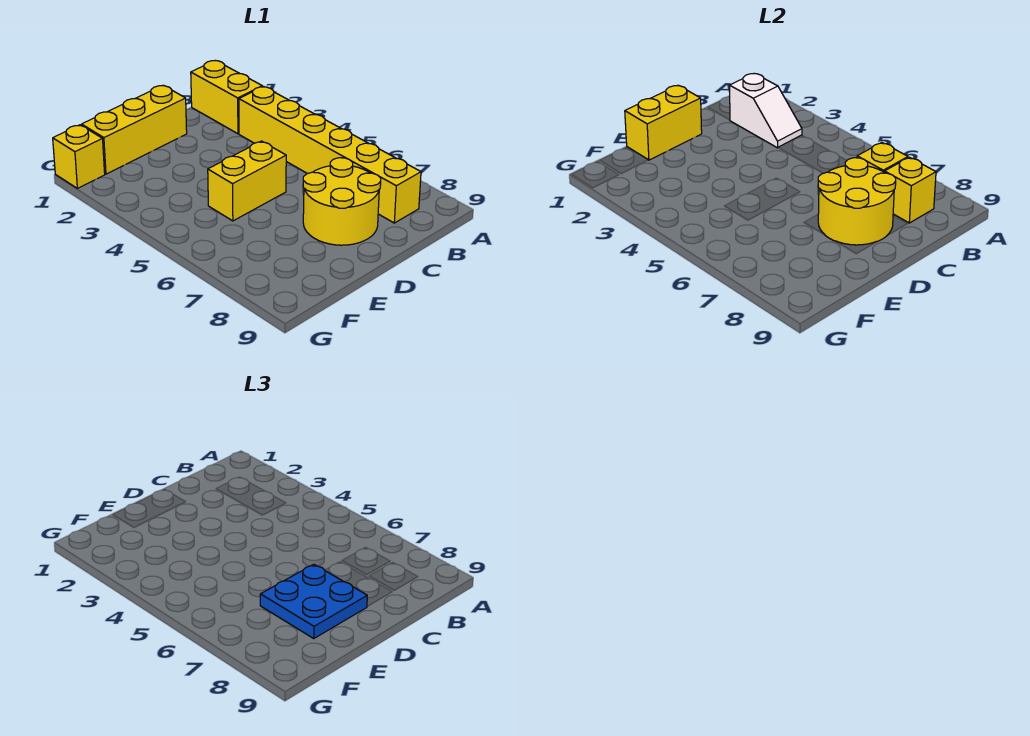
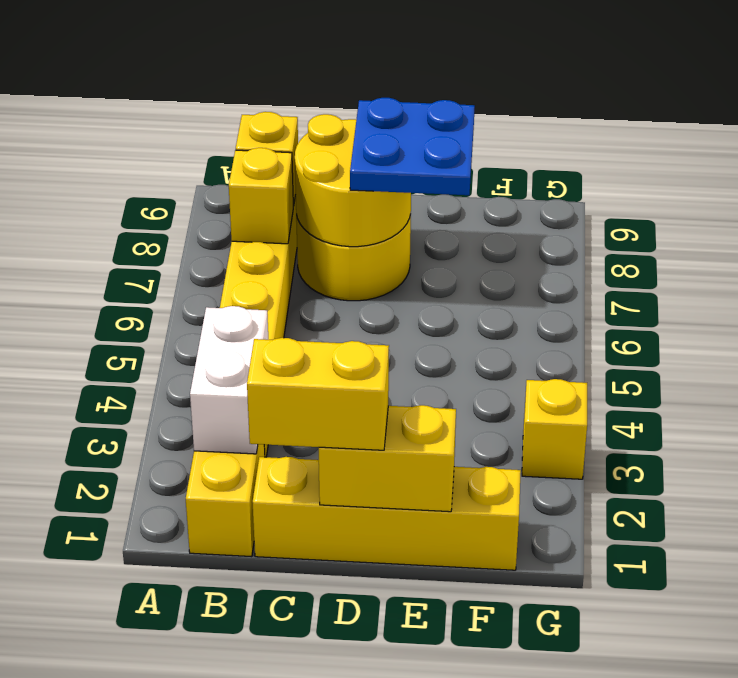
white slope B2:B3 level 2 top 2 -> white brick B2:B3 level 2
yellow brick D1:F1 level 1 -> yellow brick C1:F1 level 1
yellow brick D5:E5 level 1 -> yellow brick C1:D1 level 3
yellow brick G1 level 1 -> yellow brick G3 level 1

